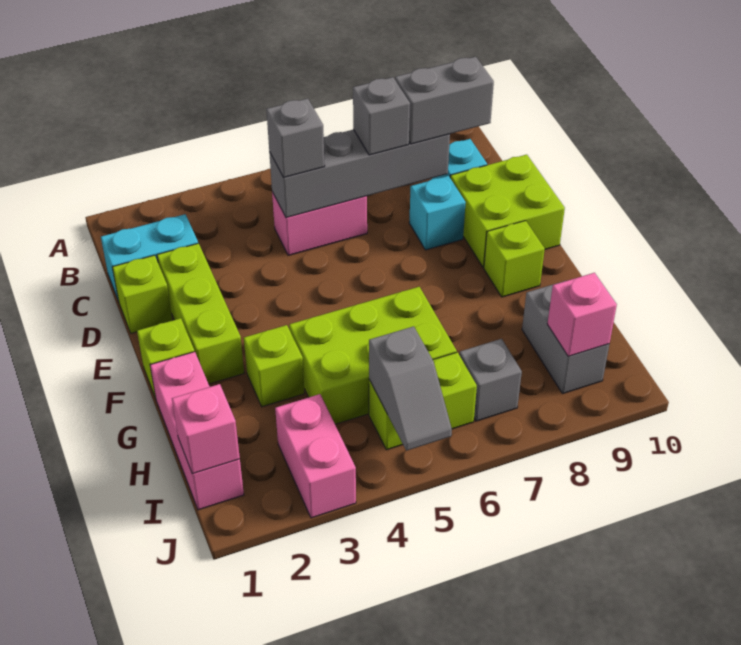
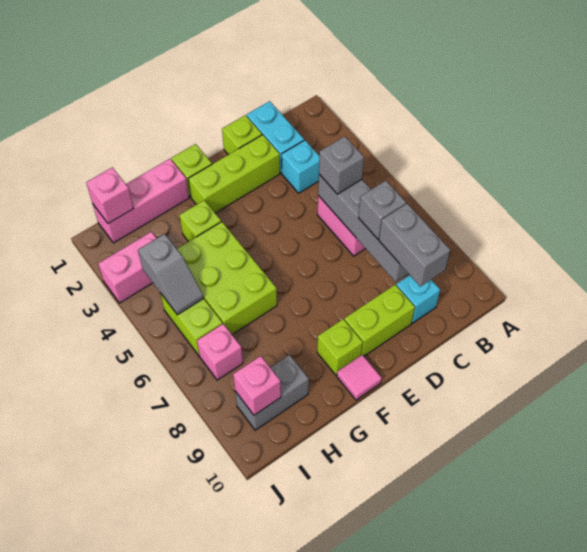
cyan brick D8 level 1 -> cyan brick C3 level 1
lime brick D9:E10 level 1 -> lime brick D9:E9 level 1
none -> pink tile F10 level 1
grey slope I5:J5 level 2 top I -> grey slope I4:I5 level 2 top 4
grey brick I7 level 1 -> pink brick I7 level 1

